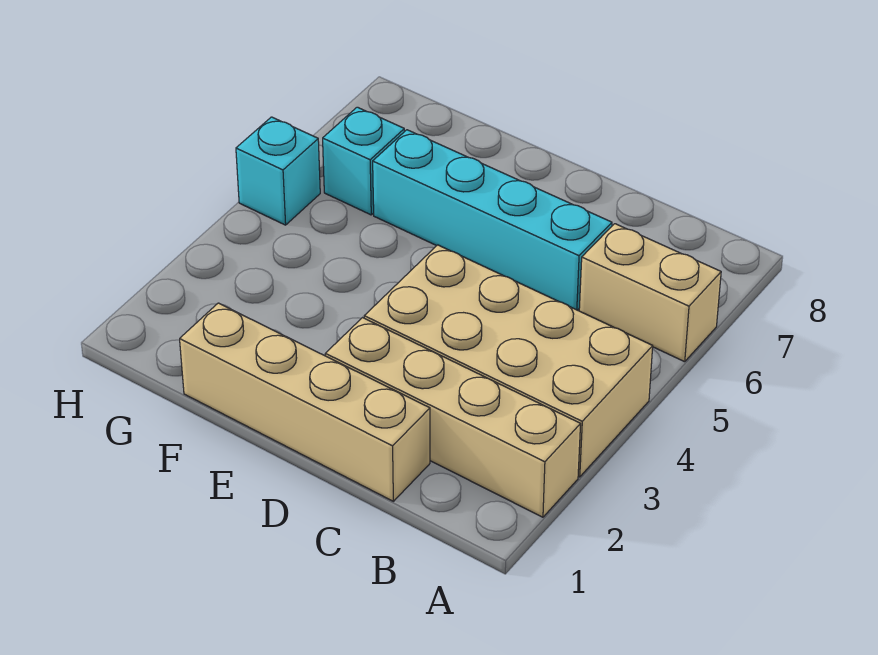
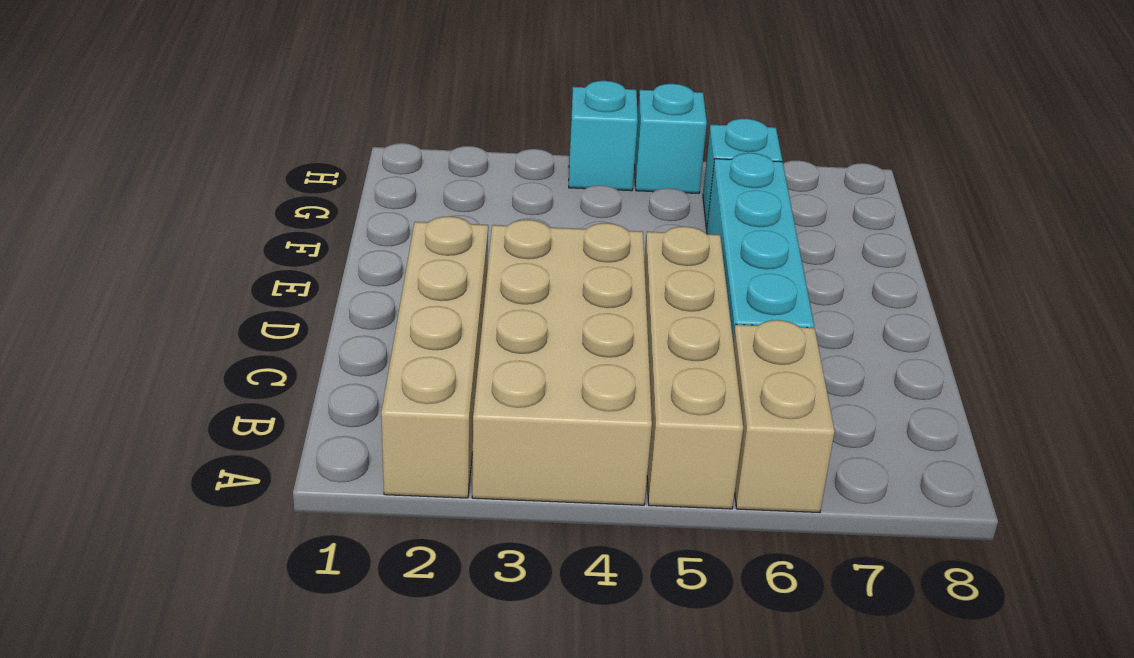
tan brick C1:F1 level 1 -> tan brick A5:D5 level 1
none -> cyan brick H4 level 1

